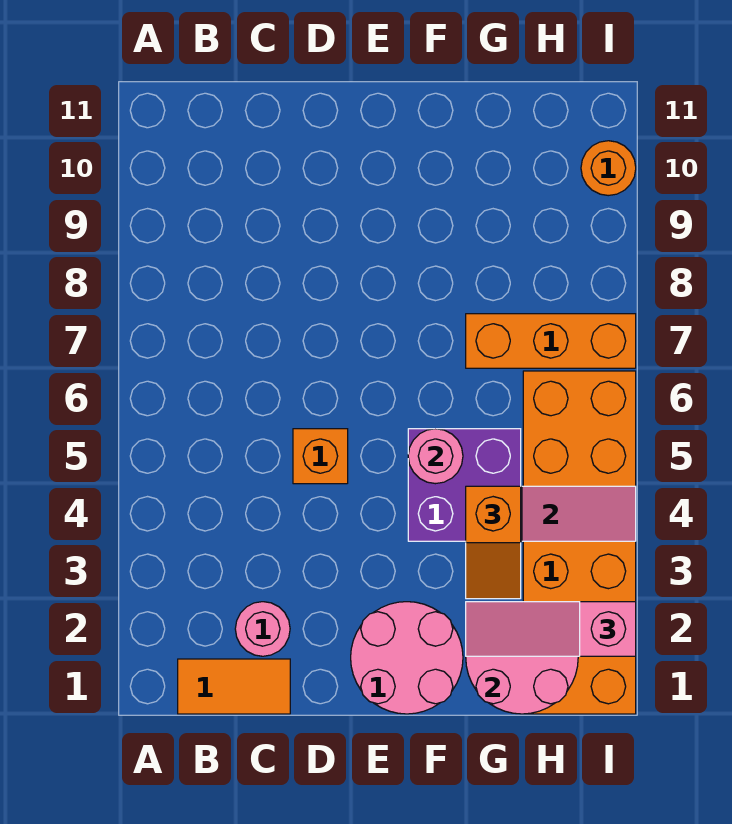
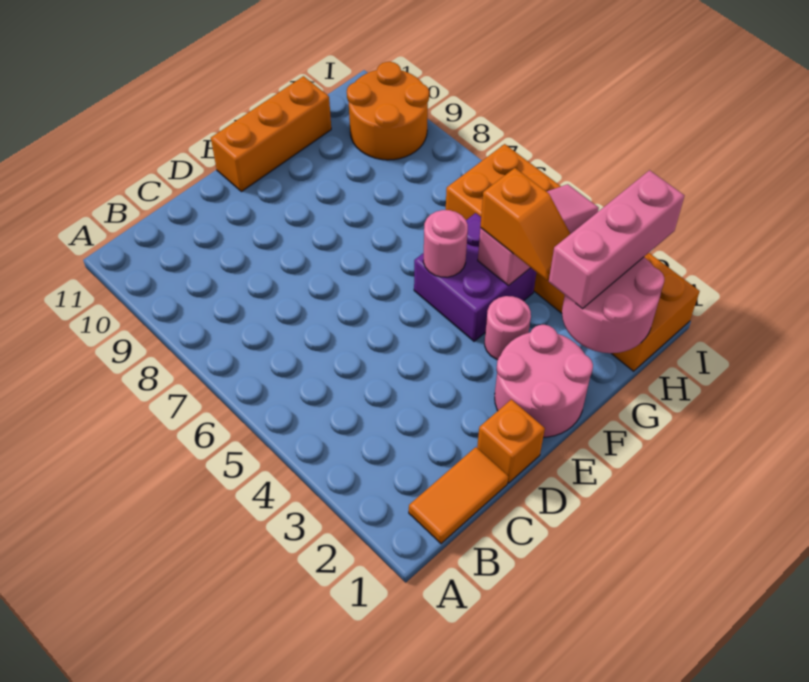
pink round brick C2 level 1 -> pink round brick F3 level 1
orange brick D5 level 1 -> orange brick D1 level 1
pink slope G2:I2 level 3 top I -> pink brick G2:I2 level 3
orange brick G7:I7 level 1 -> orange brick E11:G11 level 1
orange round brick I10 level 1 -> orange round brick H9:I10 level 1

